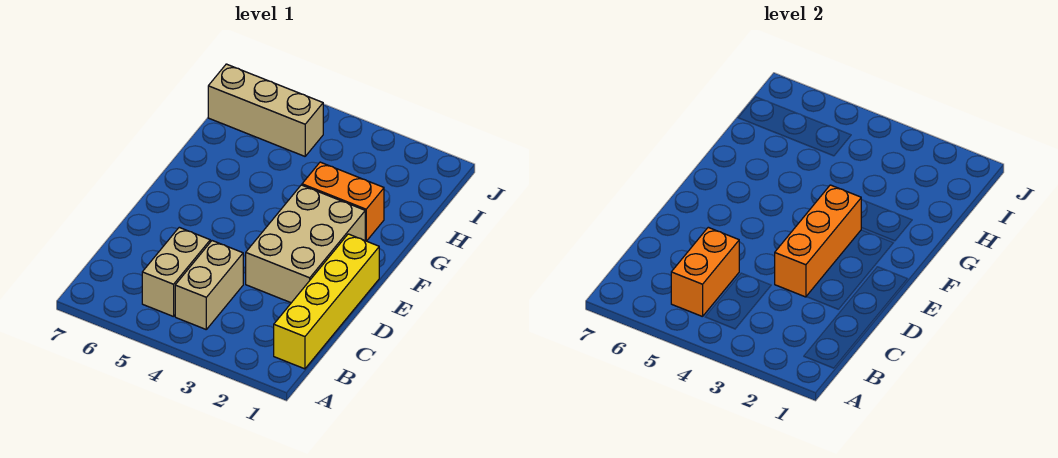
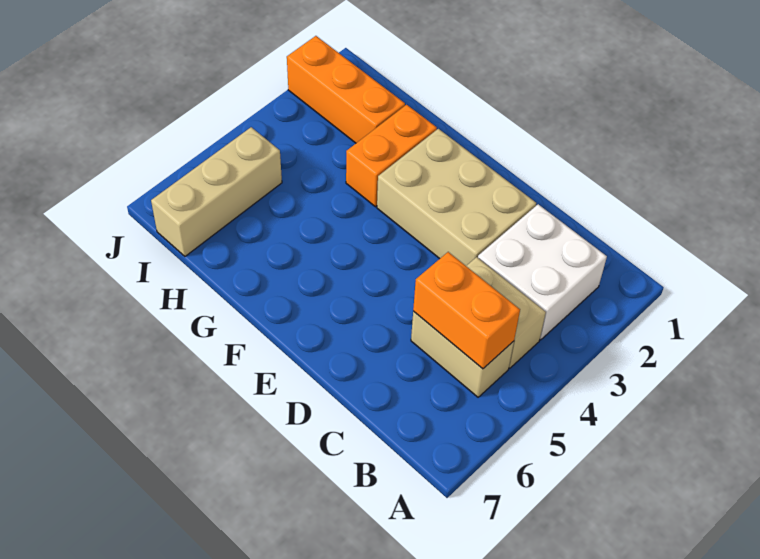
yellow brick B1:E1 level 1 -> none
none -> white brick B2:C3 level 1
orange brick D3:F3 level 2 -> orange brick H2:J2 level 1

